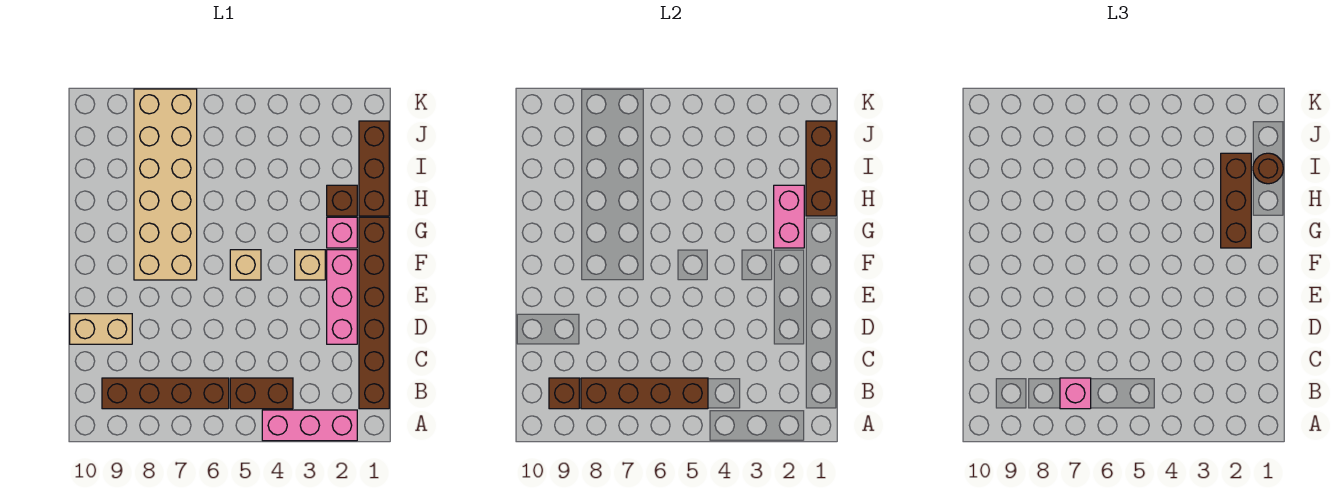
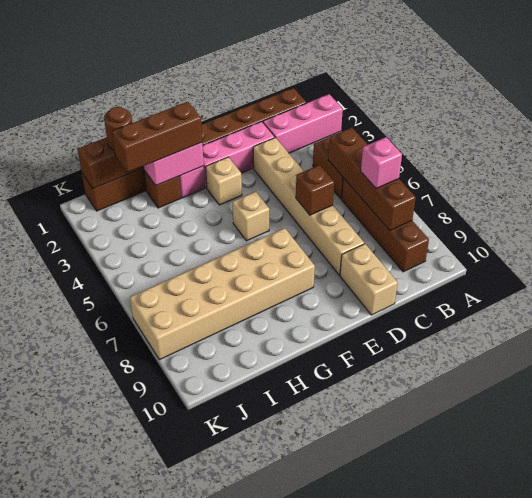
pink brick A2:A4 level 1 -> pink brick A2:C2 level 1
brown brick B9 level 2 -> brown brick D6 level 2
none -> tan brick D3:D8 level 1

